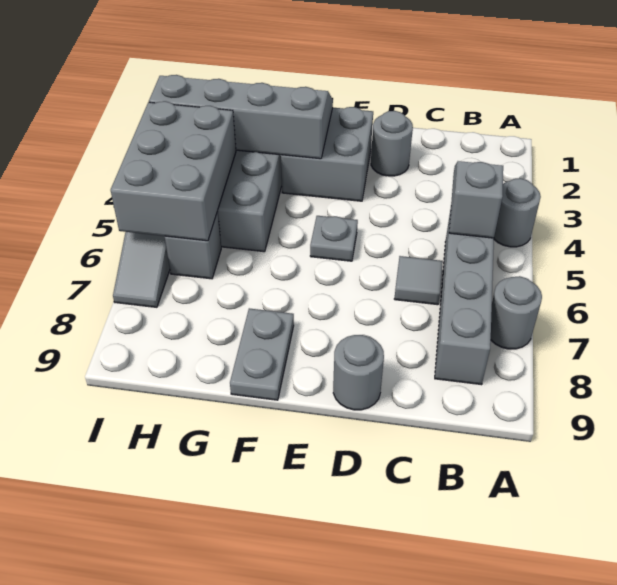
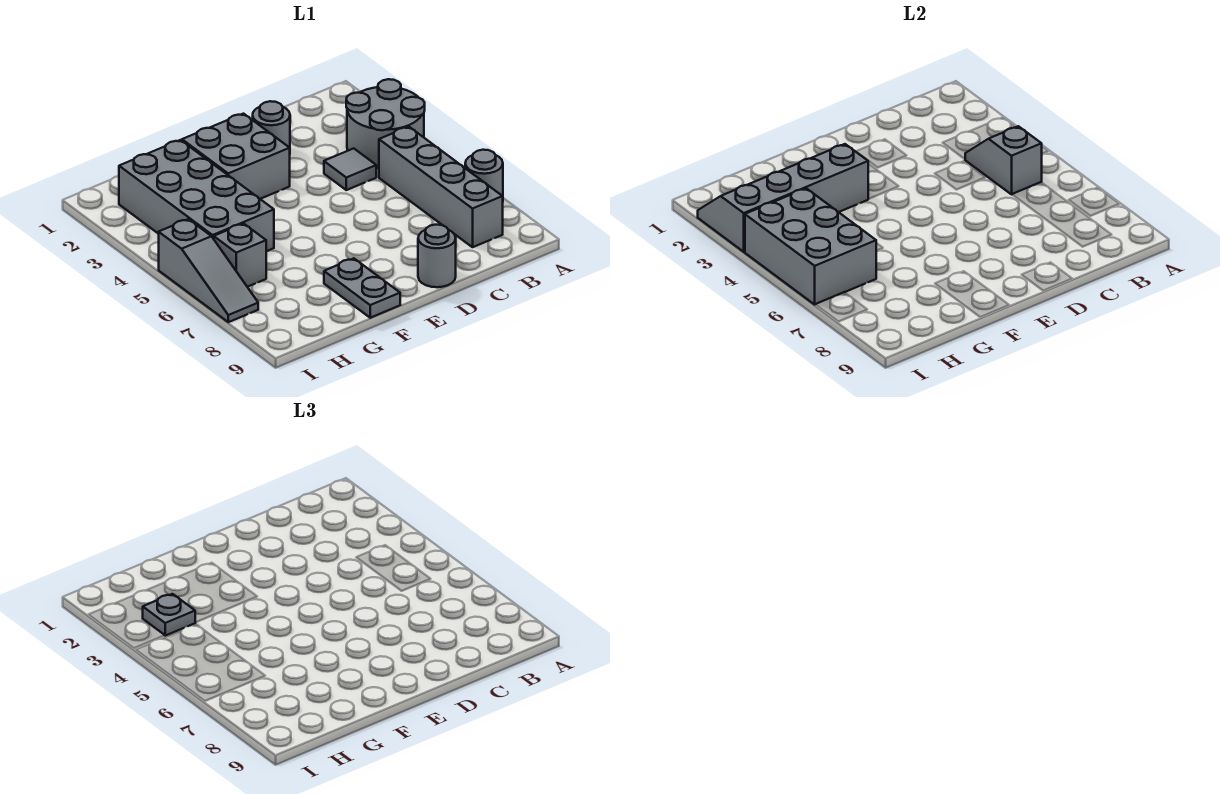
grey round brick A4 level 1 -> grey round brick A3:B4 level 1
grey tile C6 level 1 -> grey tile C4 level 1
grey plate E5 level 1 -> grey plate H3 level 3

